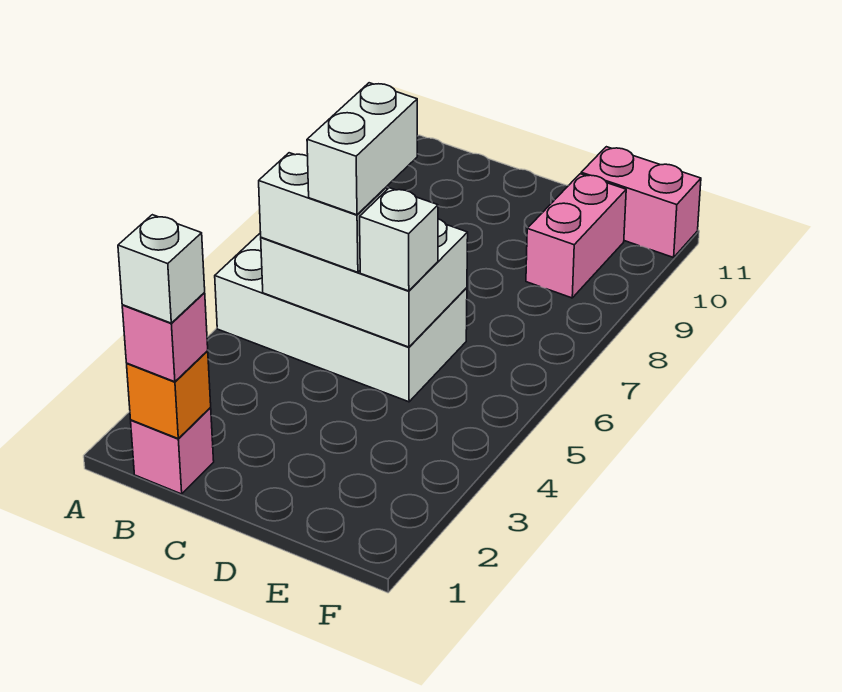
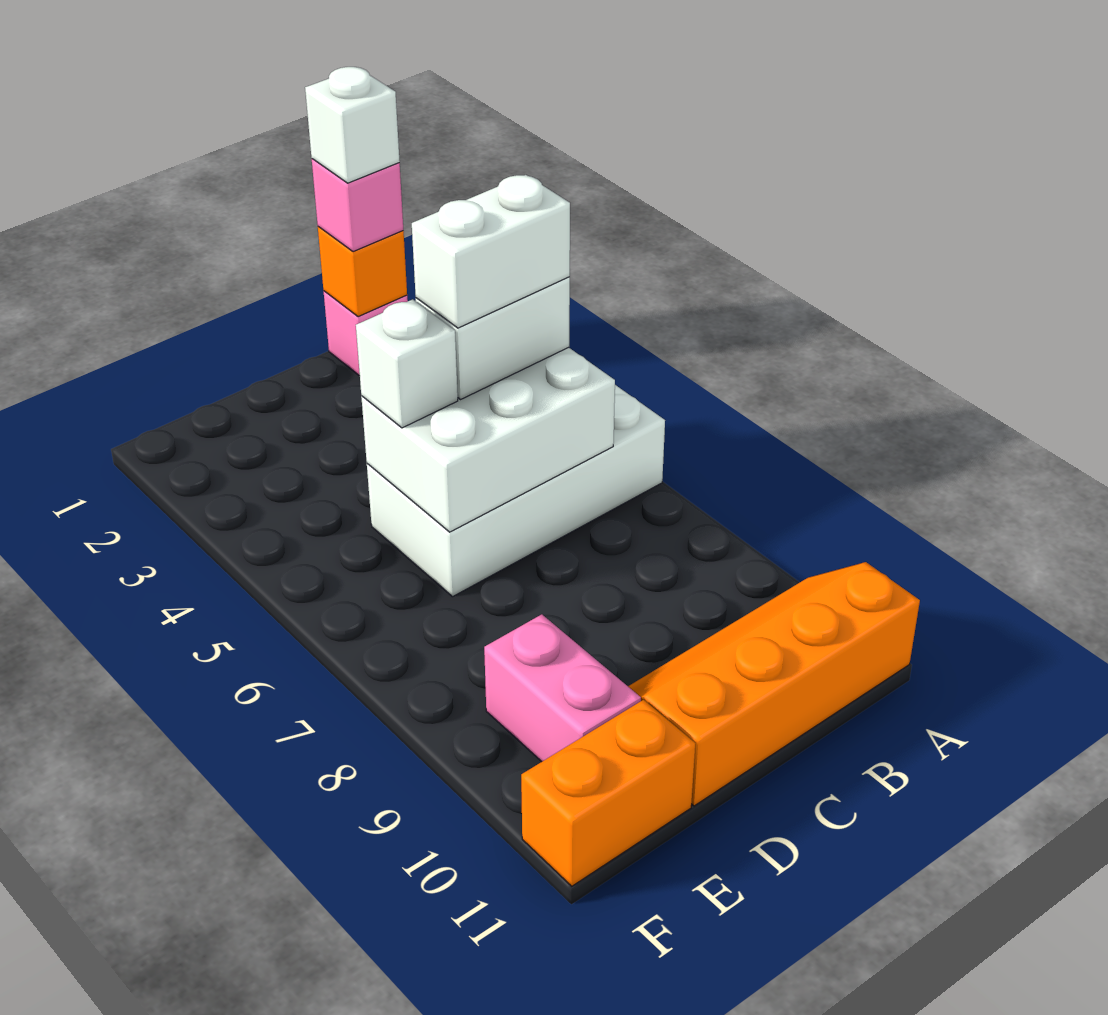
none -> orange slope A10:D11 level 1 top 11
white brick C5:C6 level 4 -> white brick B5:C5 level 4
pink brick E11:F11 level 1 -> orange brick E11:F11 level 1

